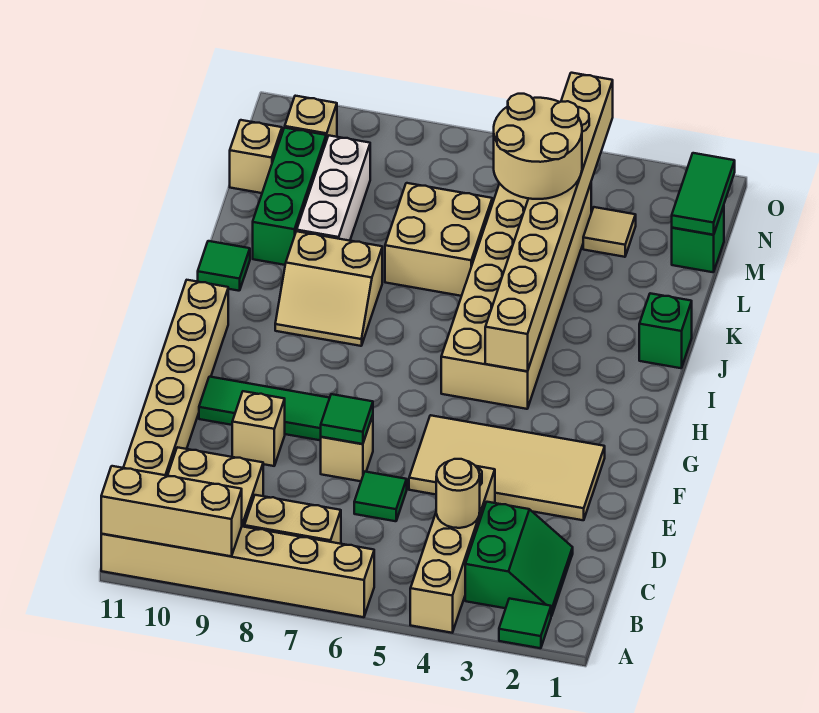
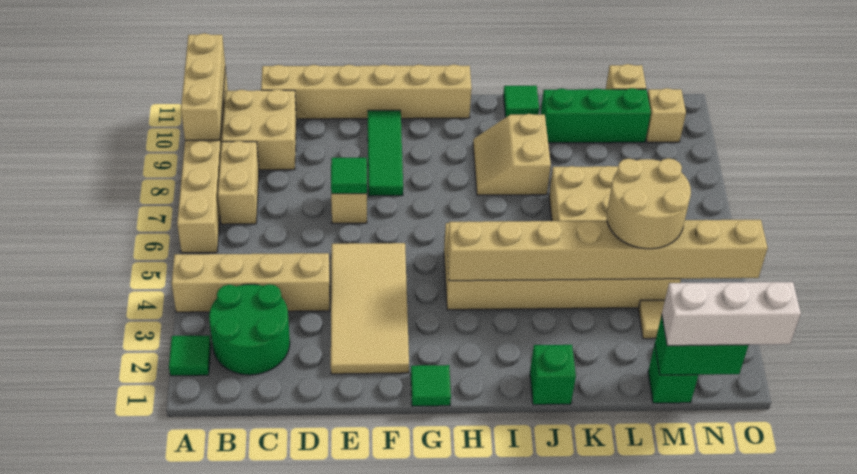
green slope B2:C3 level 1 top 3 -> green round brick B2:C3 level 1
tan round brick C4 level 2 -> none
green tile D6 level 1 -> green tile G1 level 1
tan brick E9 level 1 -> none
white brick K9:M9 level 1 -> white brick M1:O1 level 3
green tile M1:N1 level 2 -> green brick M1:N1 level 2

